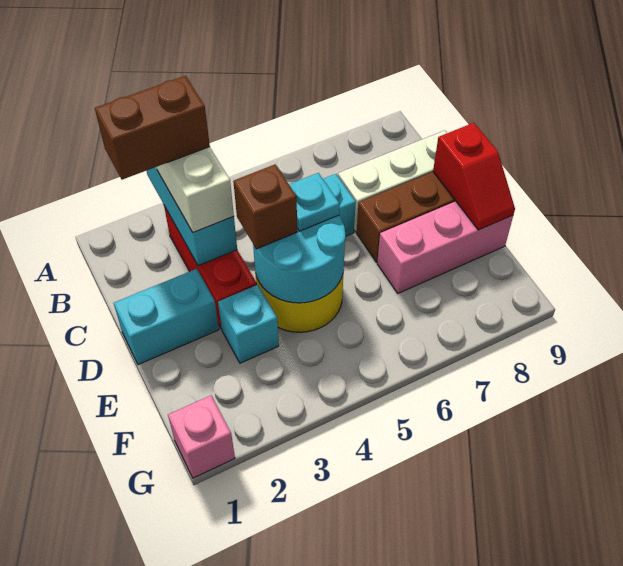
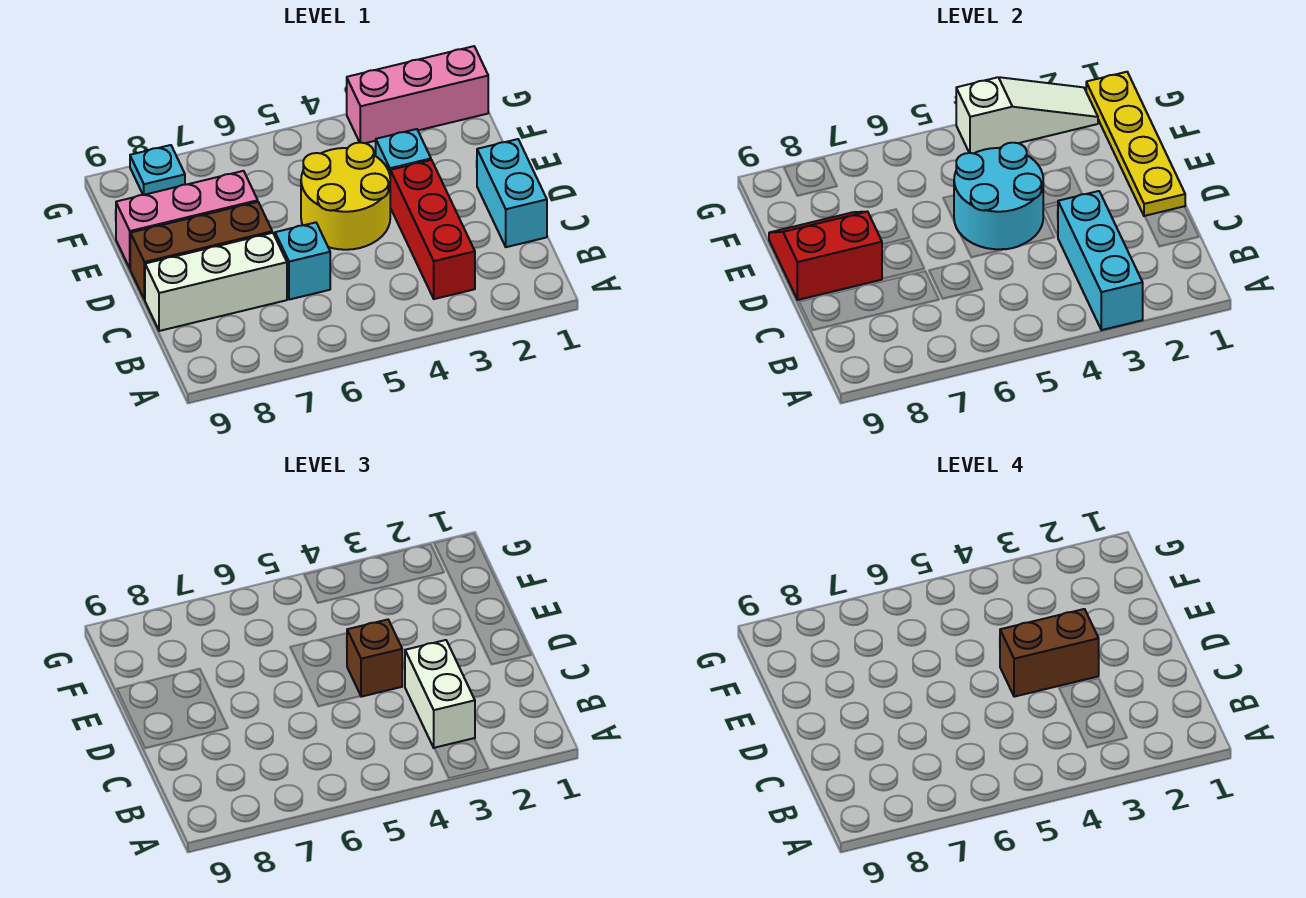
brown brick B2:B3 level 4 -> brown brick D3:D4 level 4
cyan brick D1:D2 level 1 -> cyan brick C1:D1 level 1
none -> yellow plate D1:G1 level 2
cyan plate D5 level 3 -> cyan plate G8 level 1
red slope D9:E9 level 2 top D -> red slope D8:E9 level 2 top D
pink brick G1 level 1 -> pink brick G1:G3 level 1
none -> white slope G2:G4 level 2 top 4

